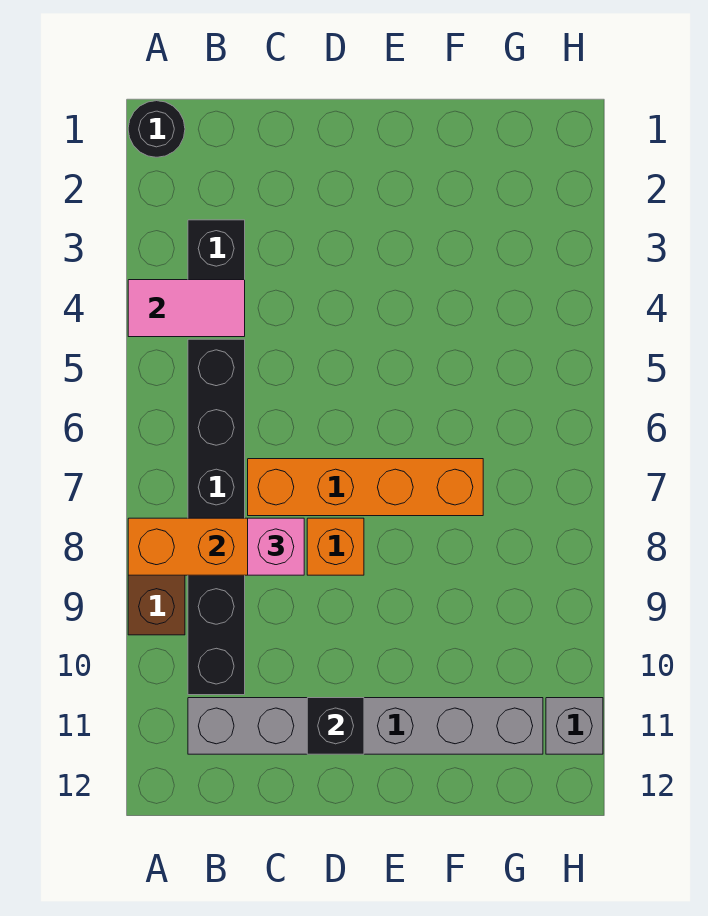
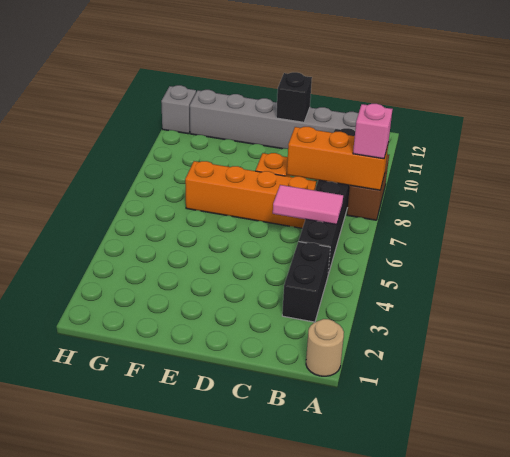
black round brick A1 level 1 -> tan round brick A1 level 1
pink tile A4:B4 level 2 -> pink tile B6:C6 level 2
pink brick C8 level 3 -> pink brick A8 level 3

